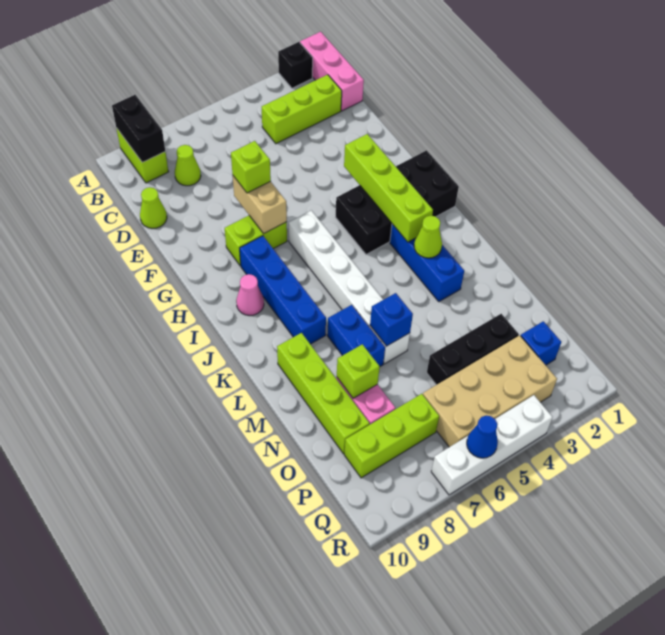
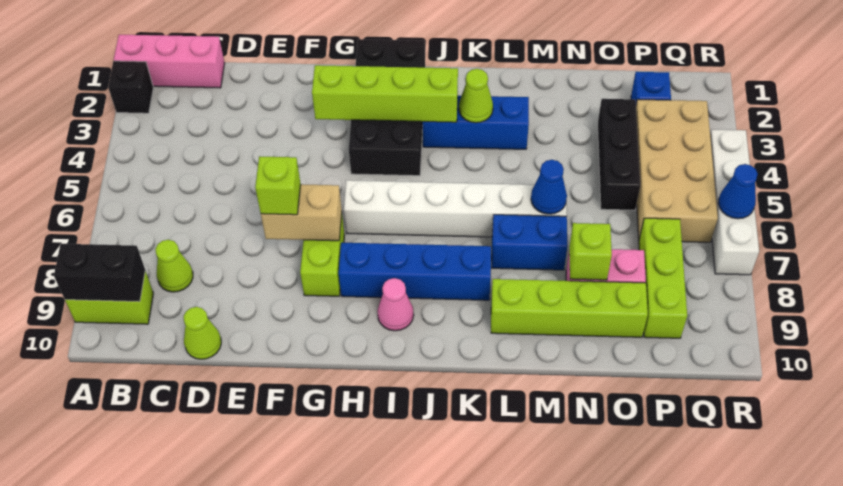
lime brick C2:C4 level 1 -> none
blue brick M6 level 2 -> blue cone M6 level 2

